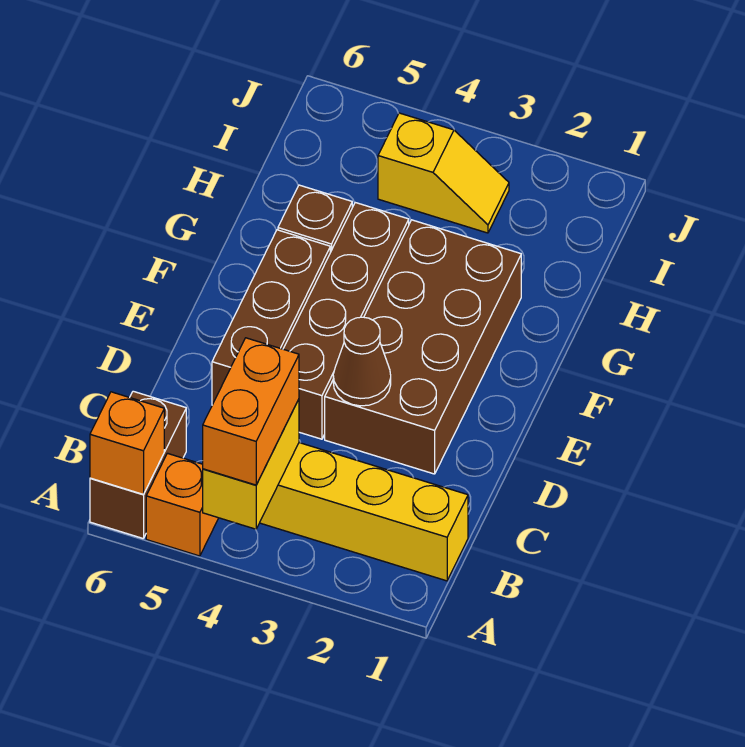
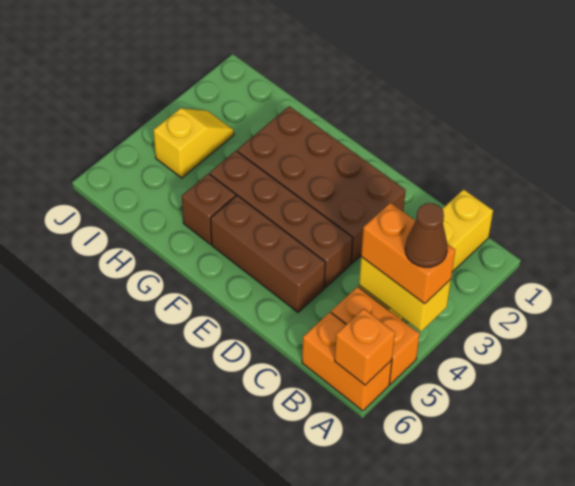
orange brick A5 level 1 -> orange brick A5:B5 level 1
brown brick A6:B6 level 1 -> orange brick A6:B6 level 1
brown cone D3 level 2 -> brown cone A4 level 4

